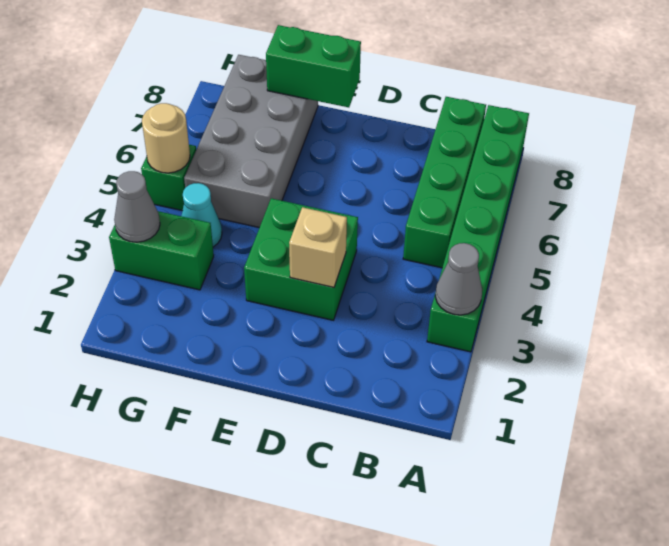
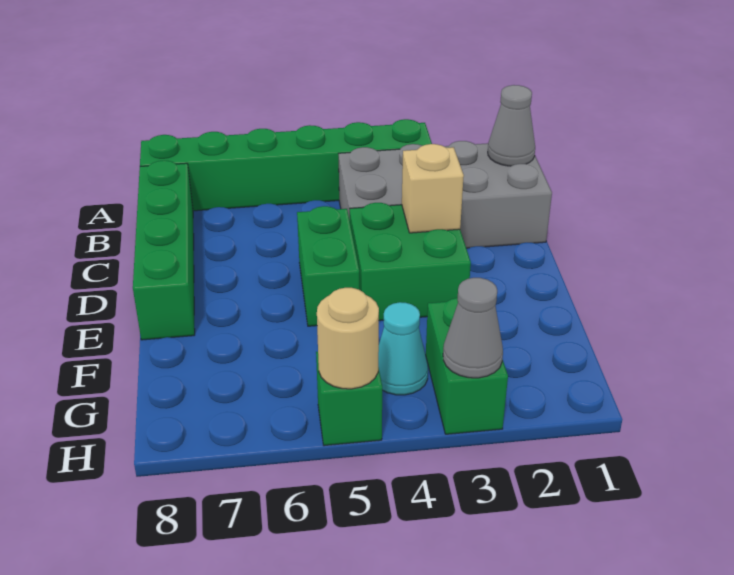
grey cone A3 level 2 -> grey cone B1 level 2
green brick B5:B8 level 1 -> green brick B8:E8 level 1
green brick E8:F8 level 2 -> green brick D5:E5 level 1
grey brick F5:G8 level 1 -> grey brick B1:C4 level 1

